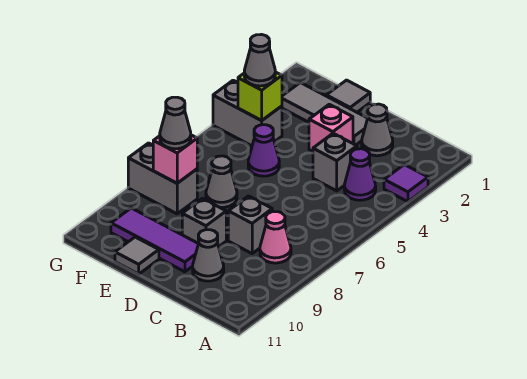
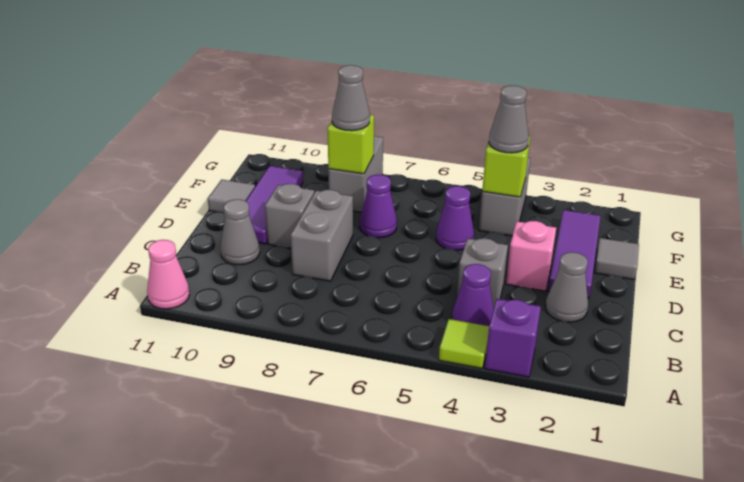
purple tile A3 level 1 -> purple brick A3 level 1
none -> lime tile A4 level 1
pink cone B8 level 1 -> pink cone A11 level 1
grey brick C8 level 1 -> grey brick C8:D8 level 1
grey tile D2:F2 level 1 -> purple tile D2:F2 level 1
grey cone E7 level 1 -> purple cone E7 level 1
pink brick F8 level 2 -> lime brick F8 level 2

